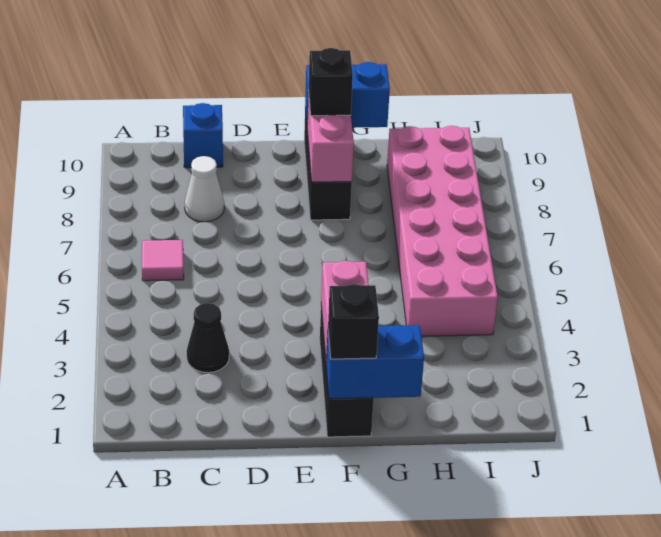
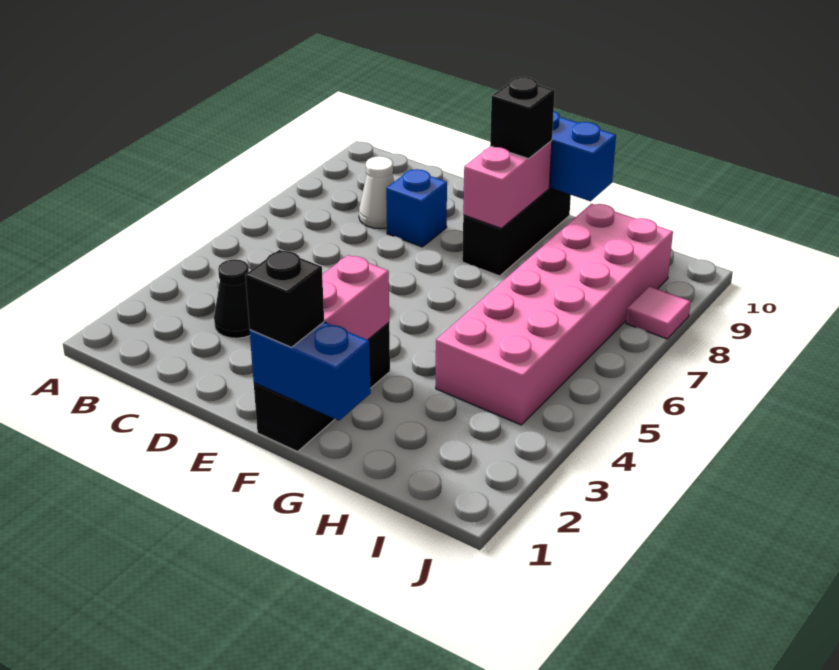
pink tile B6 level 1 -> pink tile J8 level 1
blue brick C10 level 1 -> blue brick D8 level 1

